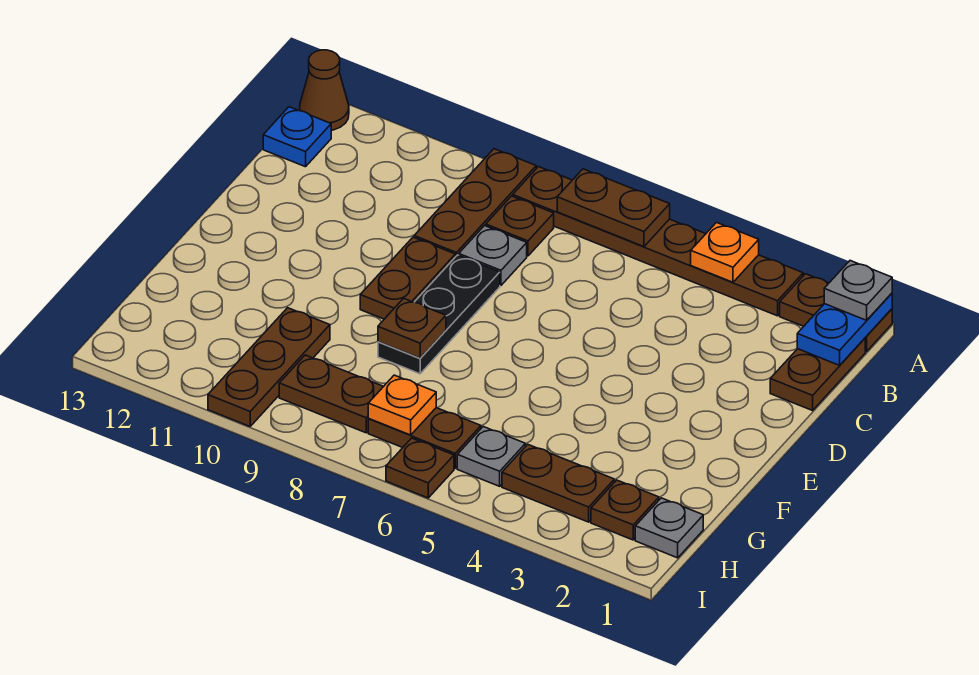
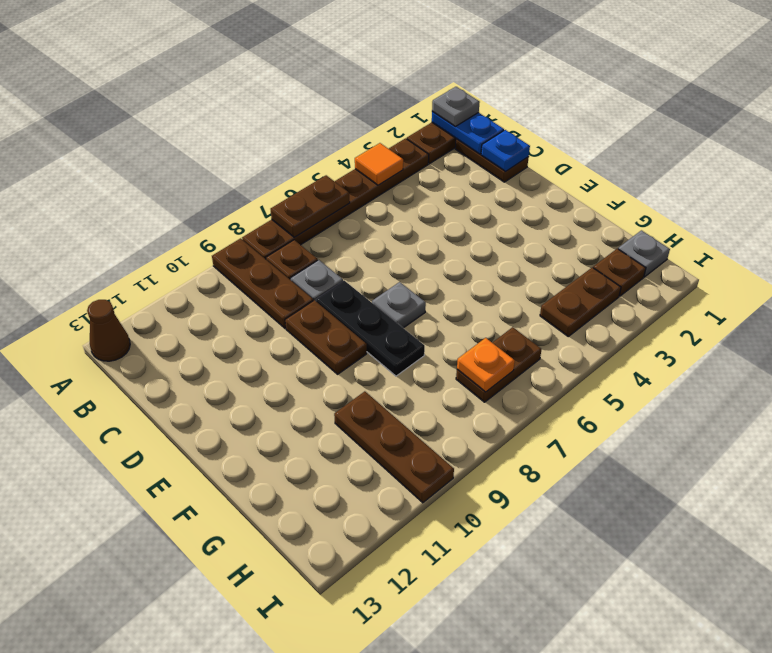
orange plate A4 level 2 -> orange tile A4 level 2
blue plate B13 level 1 -> blue plate C1 level 2
brown plate F8 level 2 -> none
grey plate H5 level 1 -> grey plate E7 level 1
brown plate H8:H9 level 1 -> none
brown plate I6 level 1 -> none

